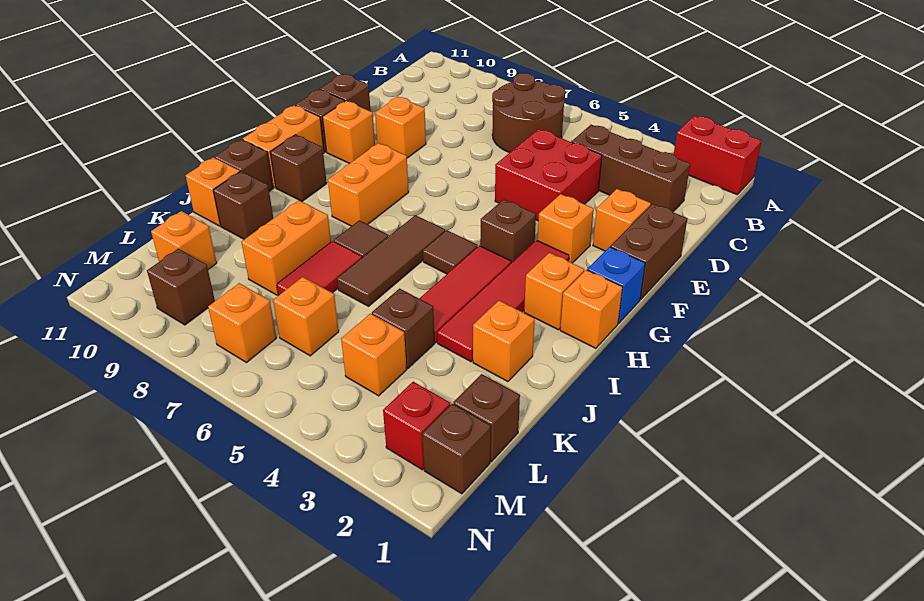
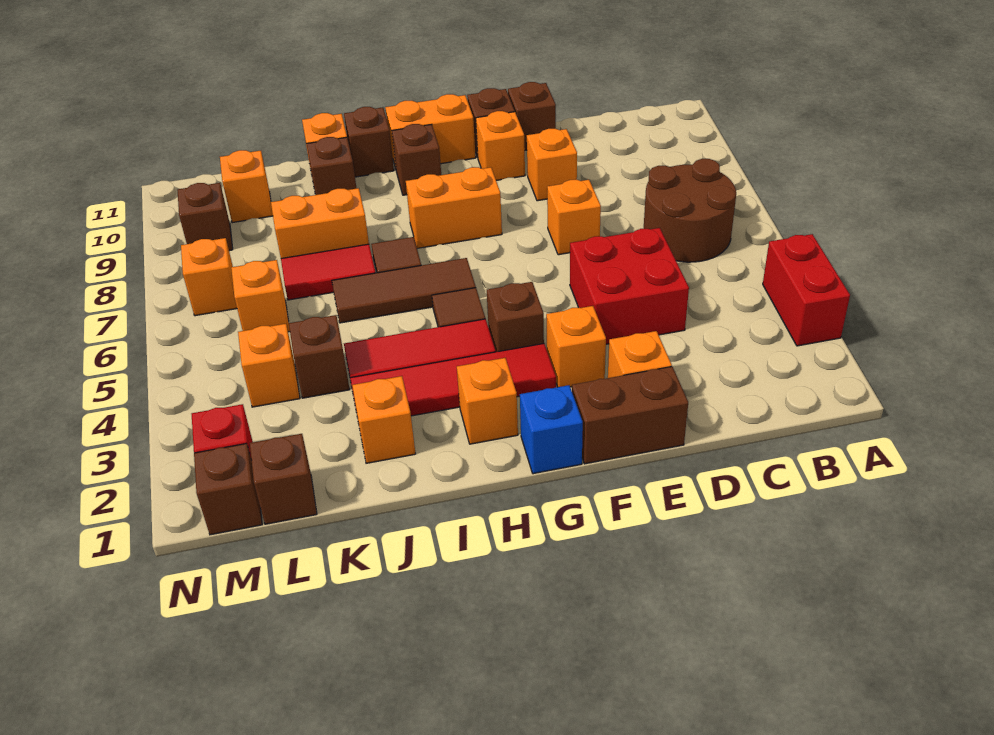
red brick A1:A2 level 1 -> red brick A3:A4 level 1
brown brick C2:C4 level 1 -> none
orange brick H1 level 1 -> orange brick E7 level 1

